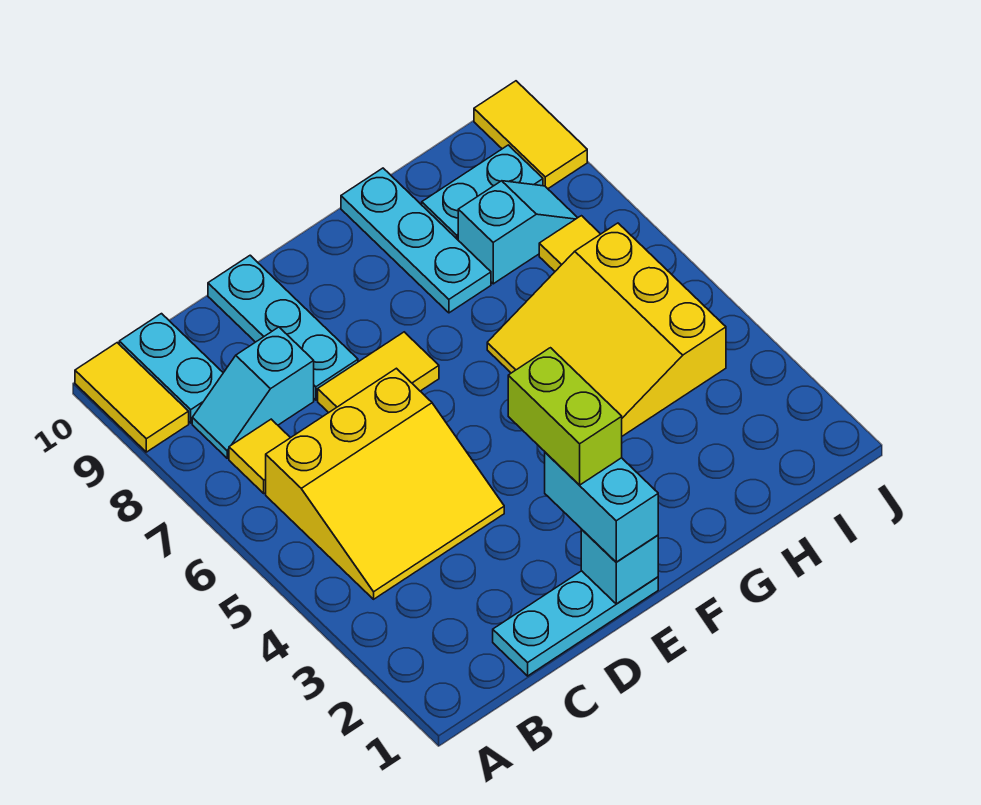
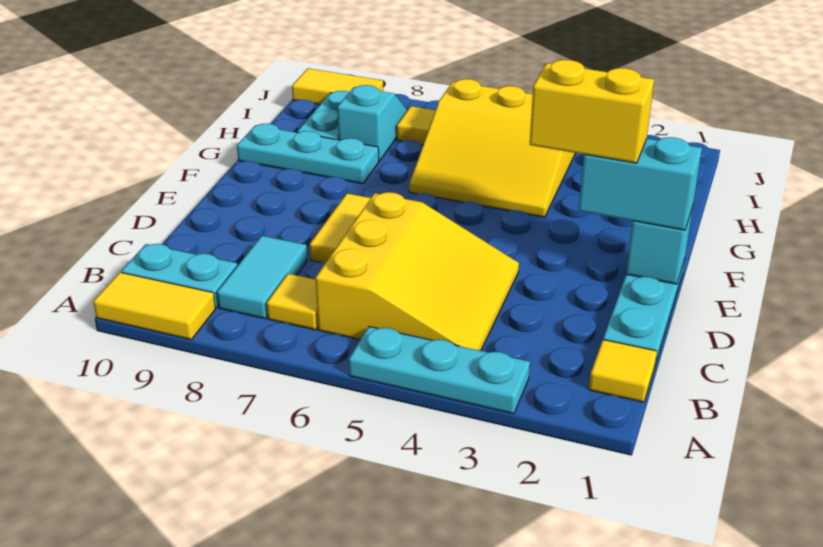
none -> yellow tile B1 level 1
cyan slope B8:C8 level 1 top C -> cyan tile B8:C8 level 1
cyan plate D8:D10 level 1 -> cyan plate A3:A5 level 1
lime brick E2:E3 level 4 -> yellow brick E2:E3 level 4

